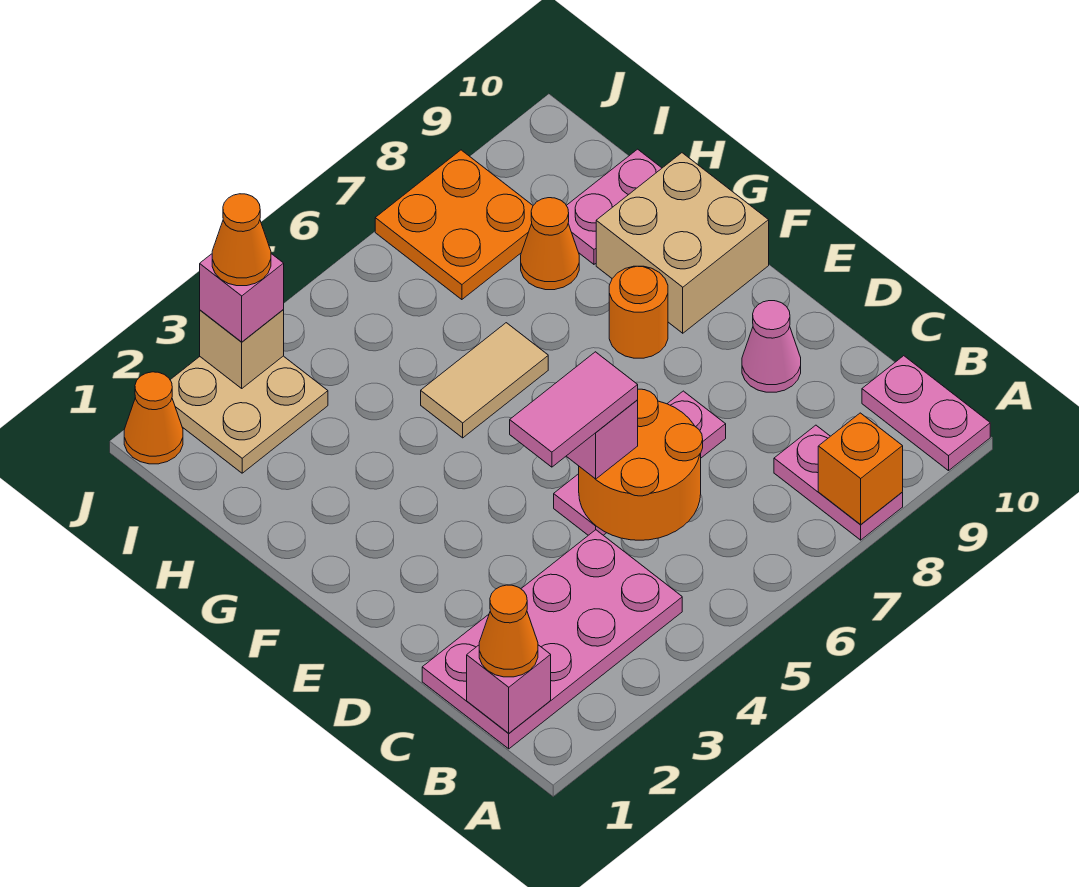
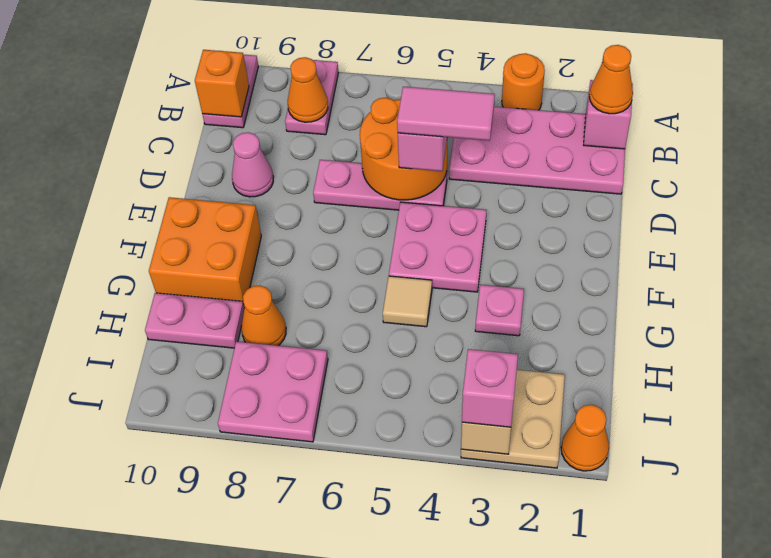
orange brick A8 level 2 -> orange brick B10 level 2
none -> pink plate E4:F5 level 1
orange round brick F8 level 1 -> orange round brick A3 level 1
tan brick F9:G10 level 1 -> orange brick F9:G10 level 1
none -> pink plate G3 level 1
tan tile G5:G6 level 1 -> tan tile G5 level 1
orange plate I7:J8 level 1 -> pink plate I7:J8 level 1
orange cone J3 level 4 -> orange cone B8 level 2

